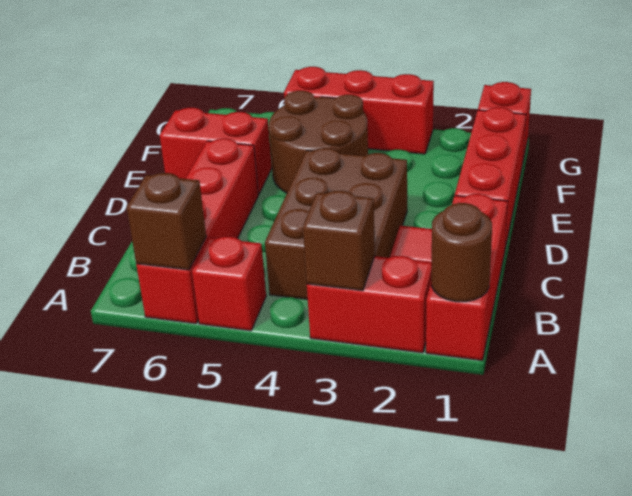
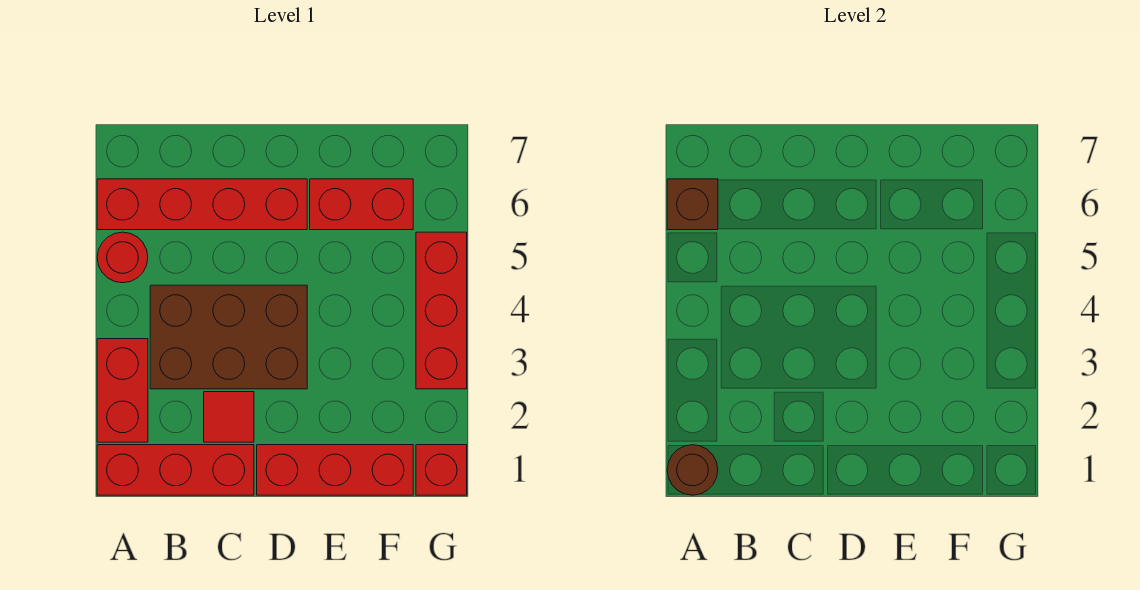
brown brick A3 level 2 -> none
red brick A5 level 1 -> red round brick A5 level 1
brown round brick E4:F5 level 1 -> none
red brick E6:E7 level 1 -> red brick E6:F6 level 1

